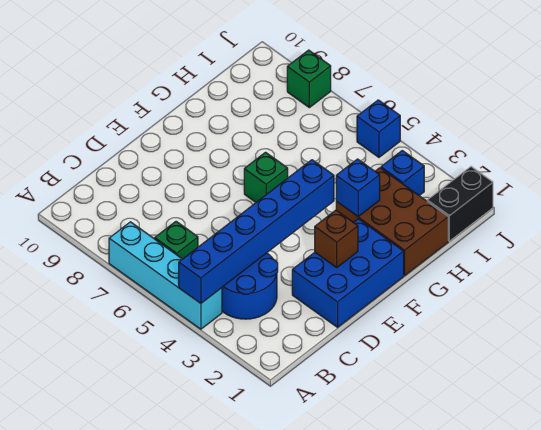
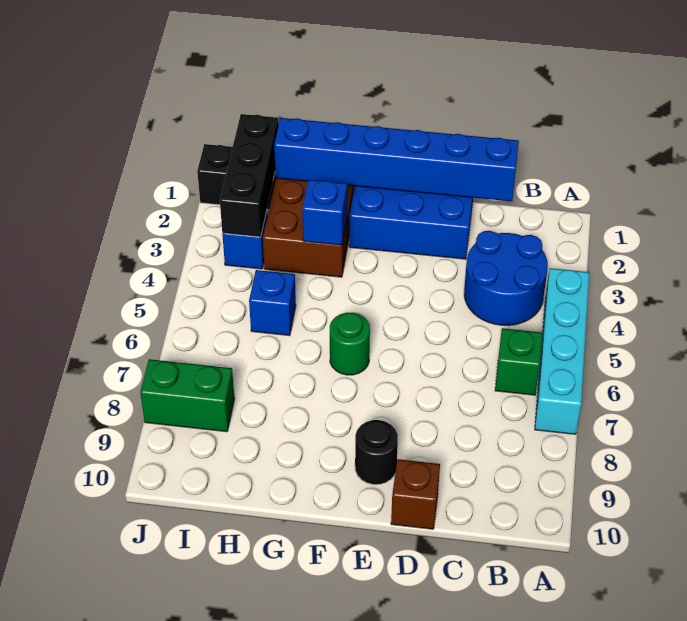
blue brick A4:F4 level 2 -> blue brick C1:H1 level 2
brown brick E2 level 2 -> brown brick D10 level 1
none -> black round brick E9 level 1
green brick F6 level 1 -> green round brick F6 level 1
none -> black brick I1:I3 level 2
blue brick J5 level 1 -> blue brick H5 level 1
green brick J8 level 1 -> green brick I8:J8 level 1

